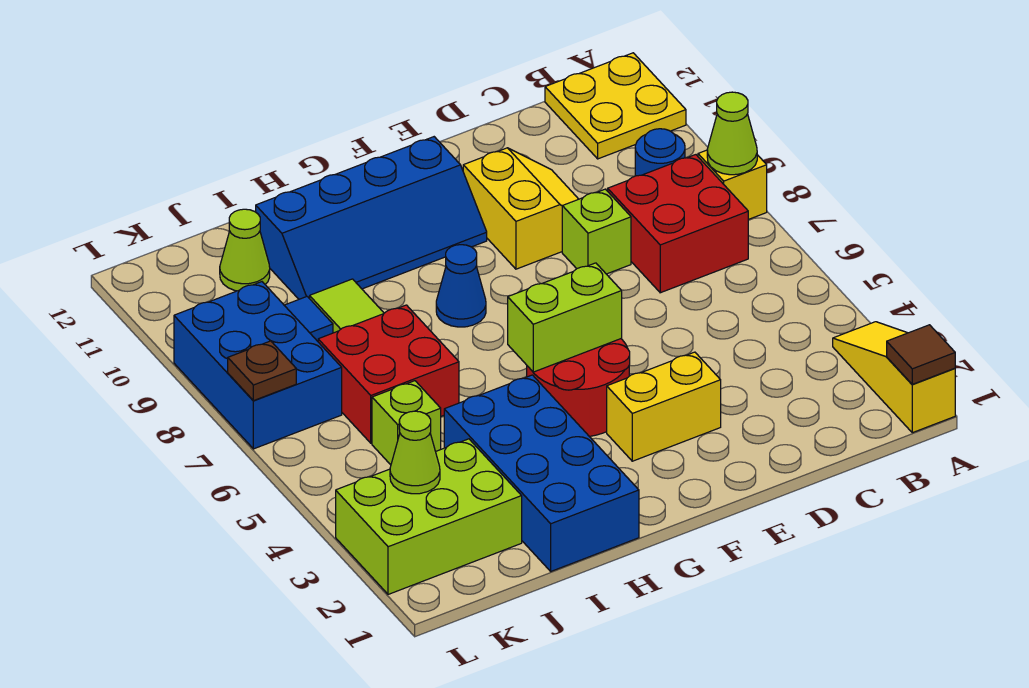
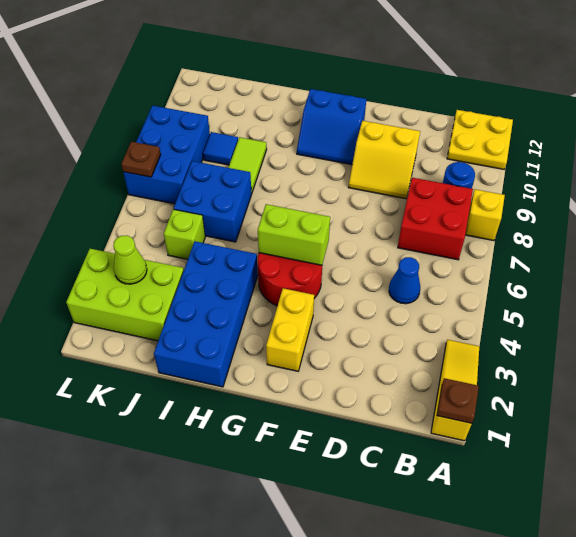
brown tile A1 level 2 -> brown plate A1 level 2
lime cone A8 level 2 -> none
lime brick D8 level 1 -> none
yellow slope D9:E10 level 1 top E -> yellow slope D9:E10 level 1 top 10
yellow brick E3:F3 level 1 -> yellow brick F2:F3 level 1
blue slope F10:I11 level 1 top 11 -> blue slope F10:G11 level 1 top 11
blue cone G8 level 1 -> blue cone C5 level 1
red brick I6:J7 level 1 -> blue brick I6:J7 level 1
lime cone J11 level 1 -> none

